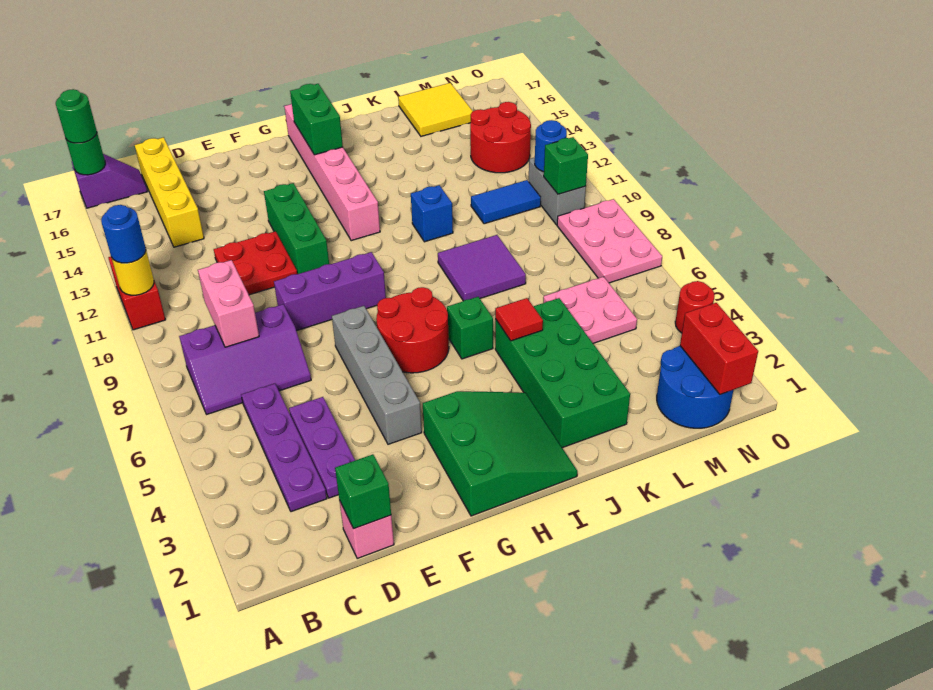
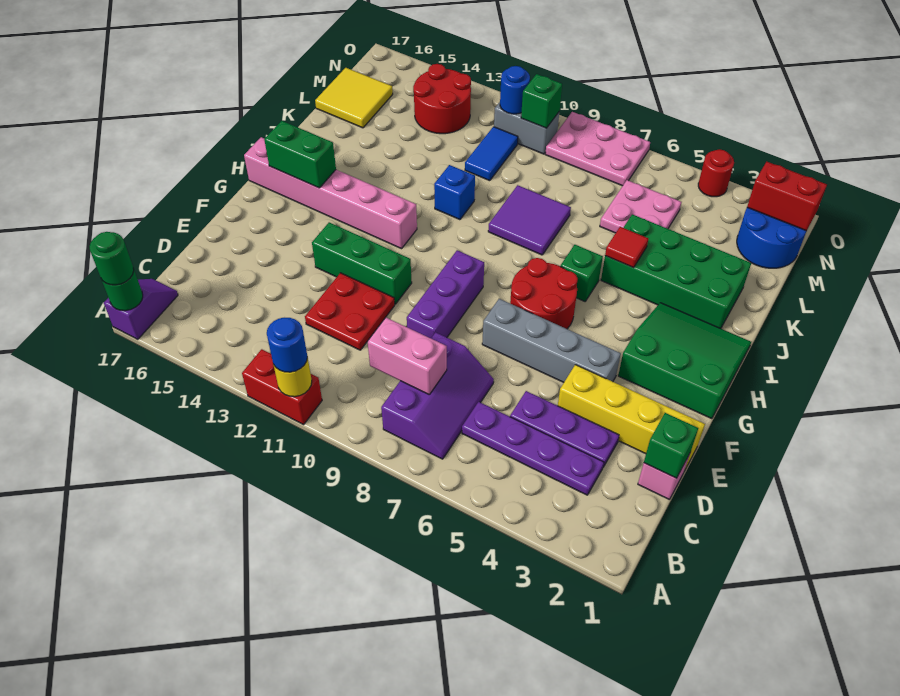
yellow brick C14:C17 level 1 -> yellow brick E1:E4 level 1

